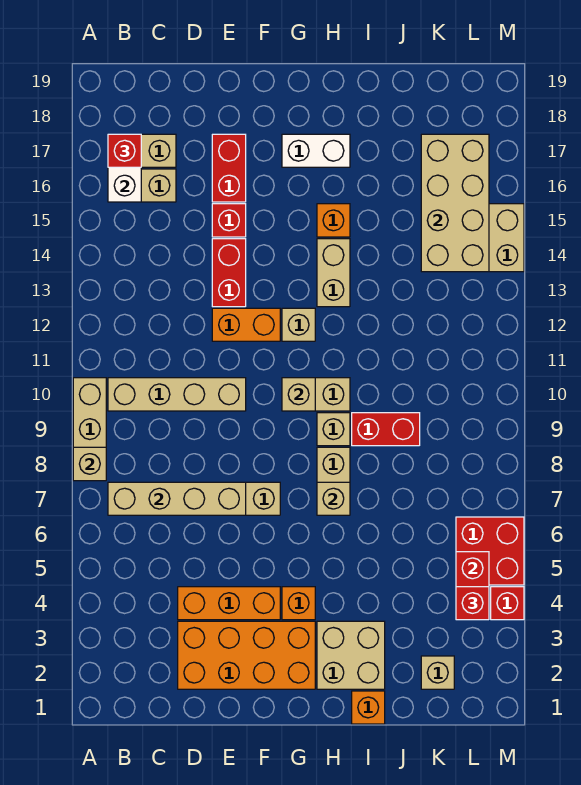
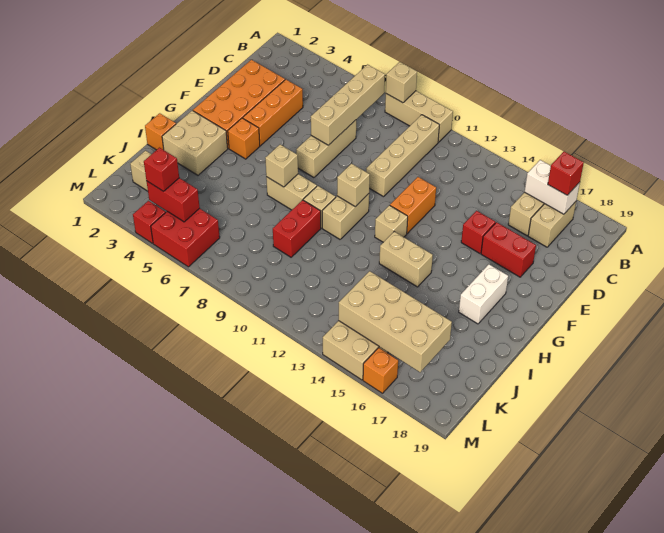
red brick E13:E14 level 1 -> none
orange brick H15 level 1 -> orange brick M16 level 1

